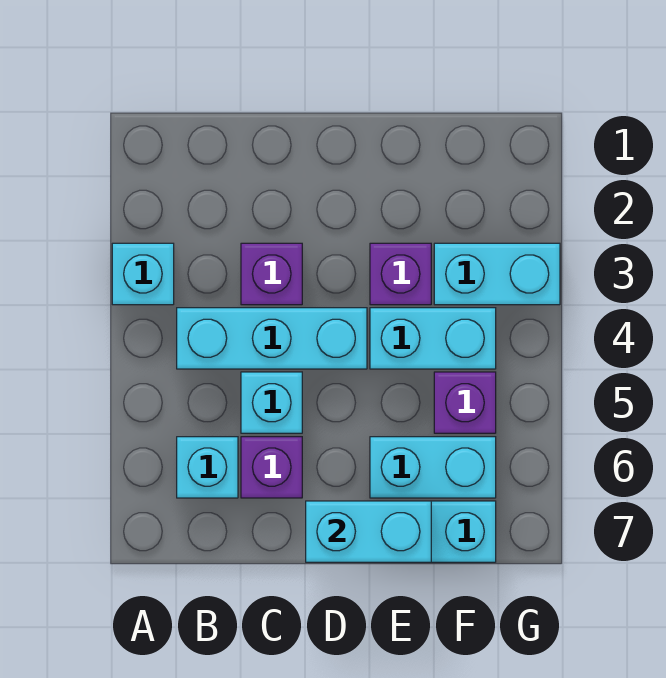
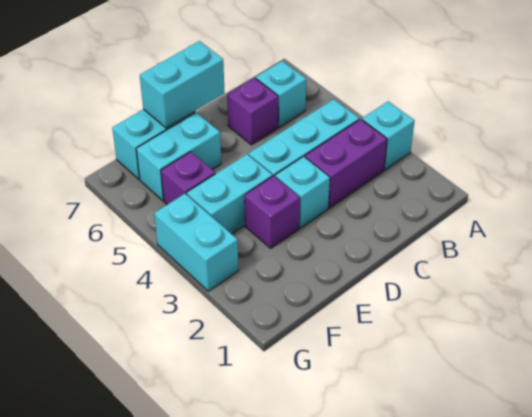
purple brick C3 level 1 -> purple brick B3:C3 level 1
cyan brick C5 level 1 -> cyan brick D3 level 1
cyan brick F3:G3 level 1 -> cyan brick G3:G4 level 1

